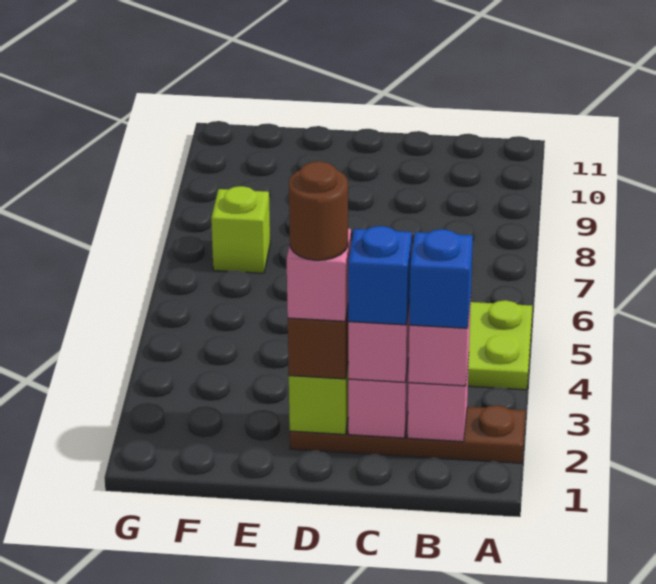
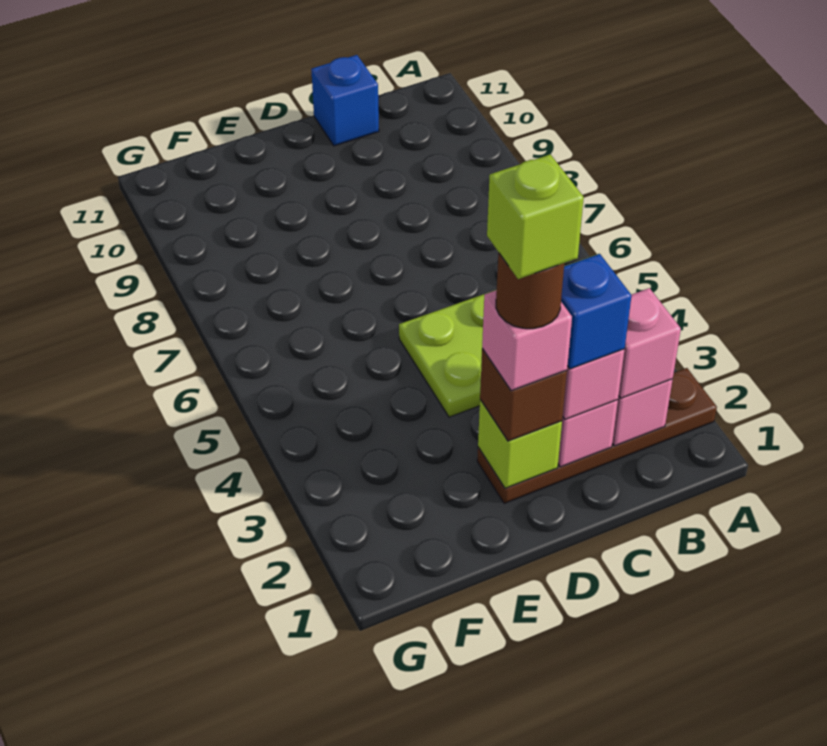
blue brick B2 level 4 -> blue brick C11 level 1
lime brick F7 level 1 -> lime brick D2 level 6

